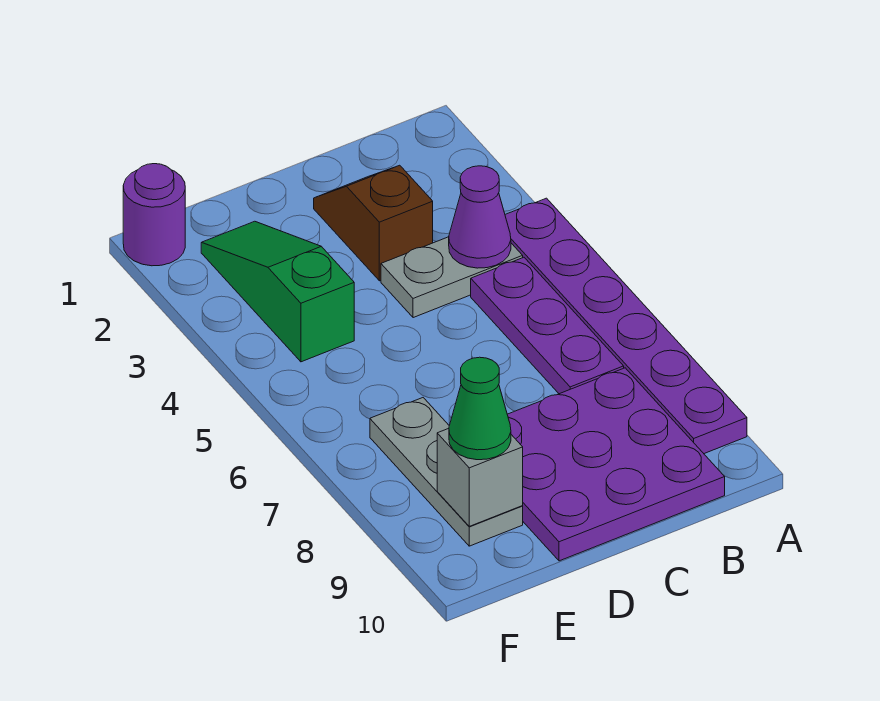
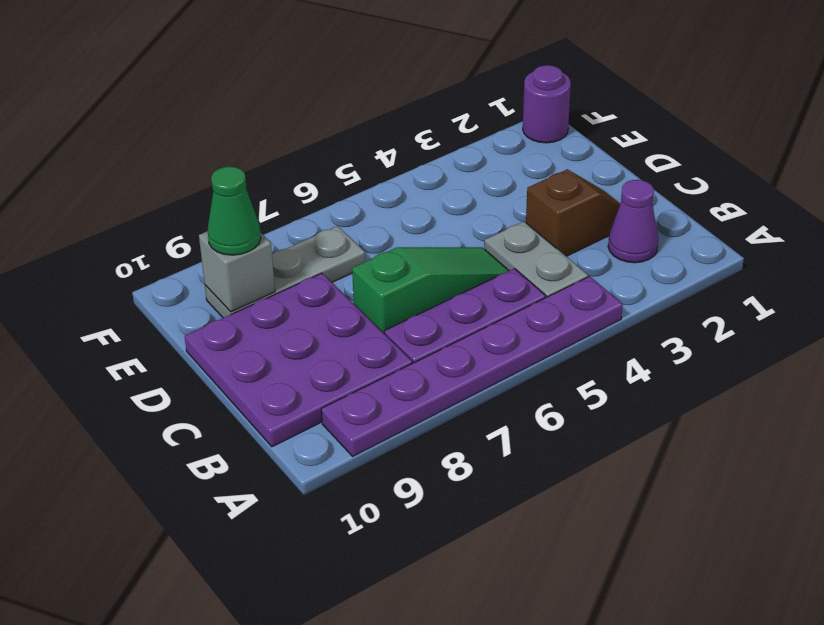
purple cone B4 level 2 -> purple cone B2 level 1
green slope E2:E4 level 1 top 4 -> green slope C5:C7 level 1 top 7

